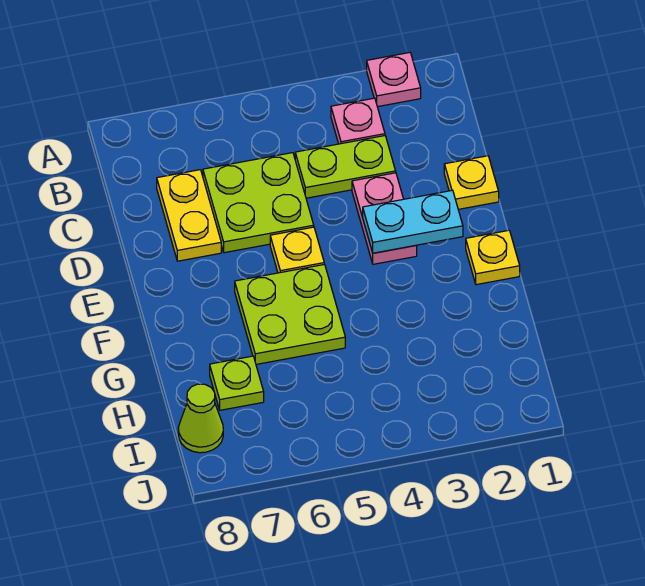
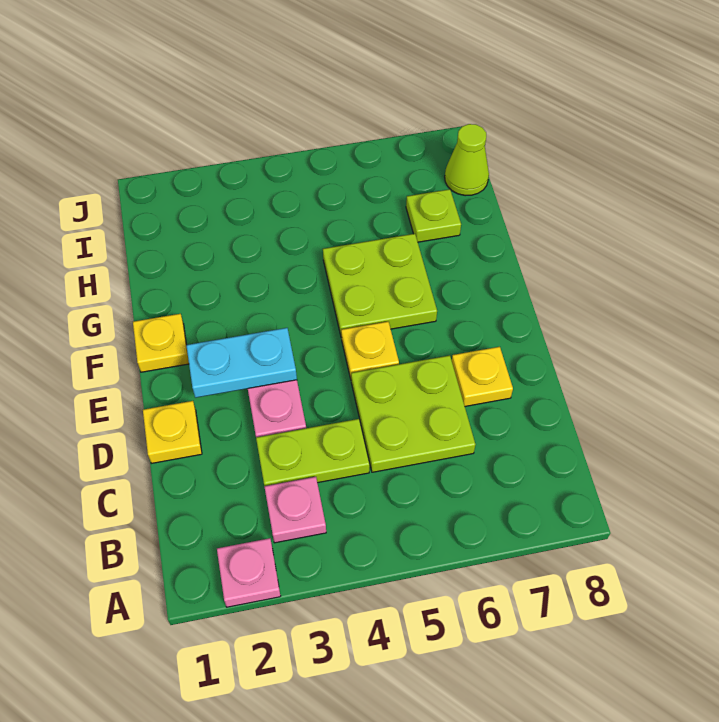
yellow plate C7:D7 level 1 -> yellow plate D7 level 1

